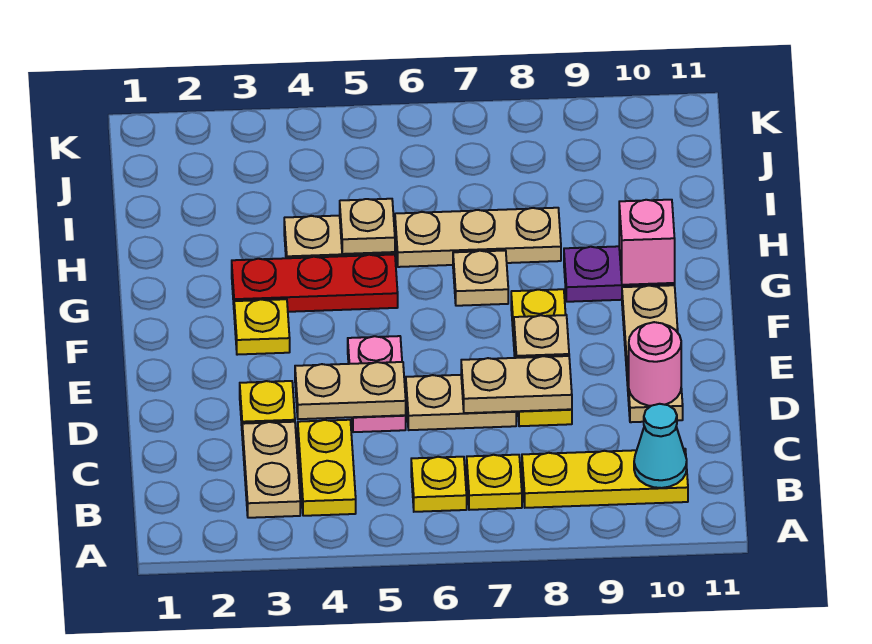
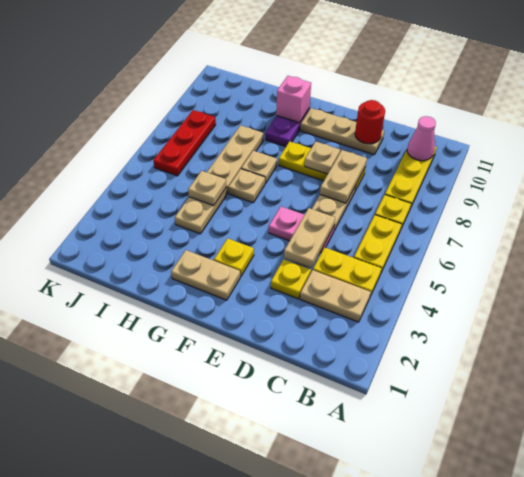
yellow plate B6 level 1 -> yellow plate B5:B6 level 1
cyan cone B10 level 2 -> pink cone B10 level 2
pink round brick D10 level 2 -> red round brick D10 level 2
none -> tan plate F2:G2 level 1
red plate G3:G5 level 1 -> red plate J6:J8 level 1
none -> tan plate G6 level 1

